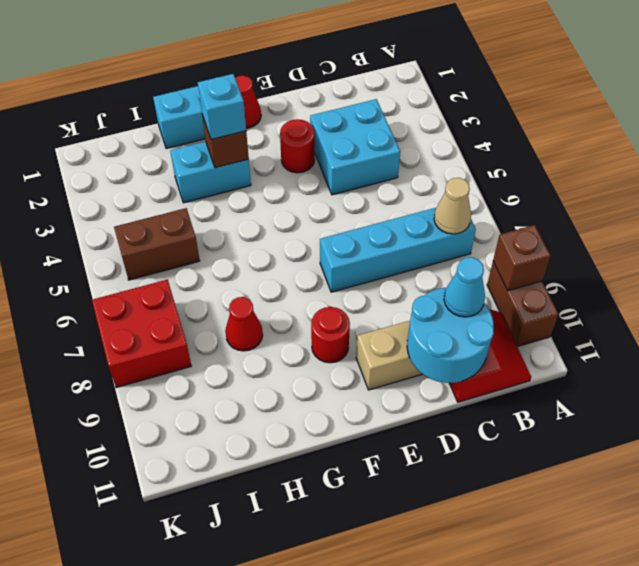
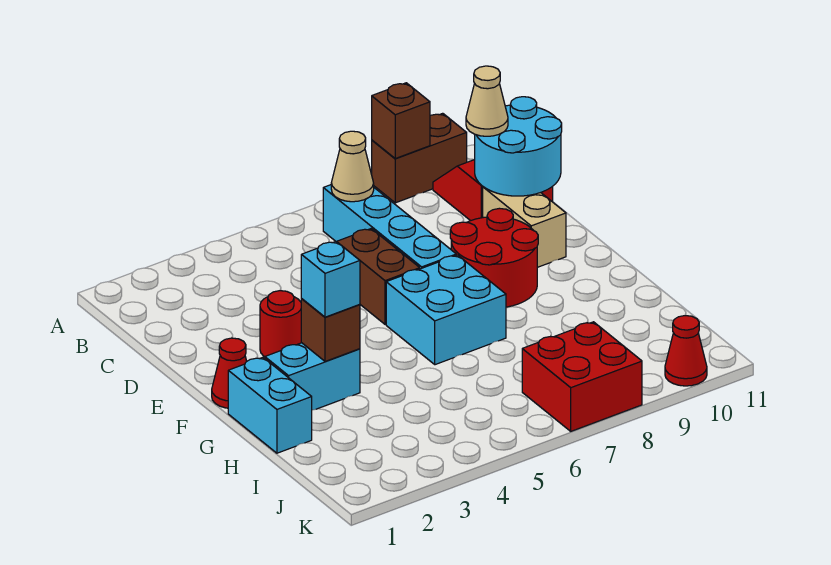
cyan brick C3:D4 level 1 -> cyan brick F6:G7 level 1
cyan cone C10 level 3 -> tan cone C10 level 3
red round brick F9 level 1 -> red round brick E8:F9 level 1
cyan brick G3:H3 level 1 -> cyan brick G2:G3 level 1
red cone H8 level 1 -> red cone K10 level 1
brown brick I5:J5 level 1 -> brown brick D6:E6 level 1

